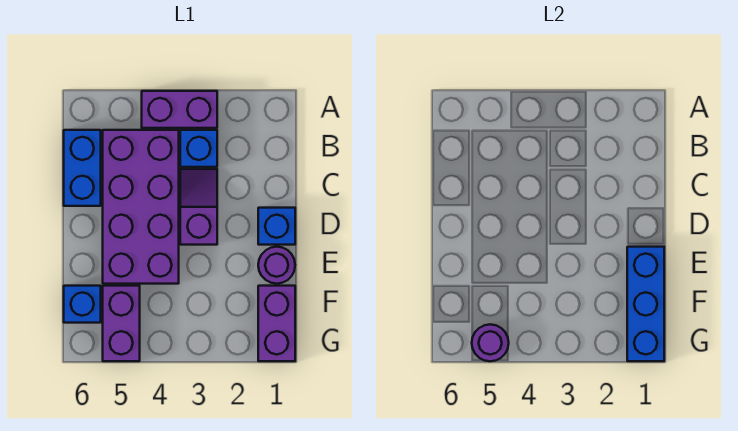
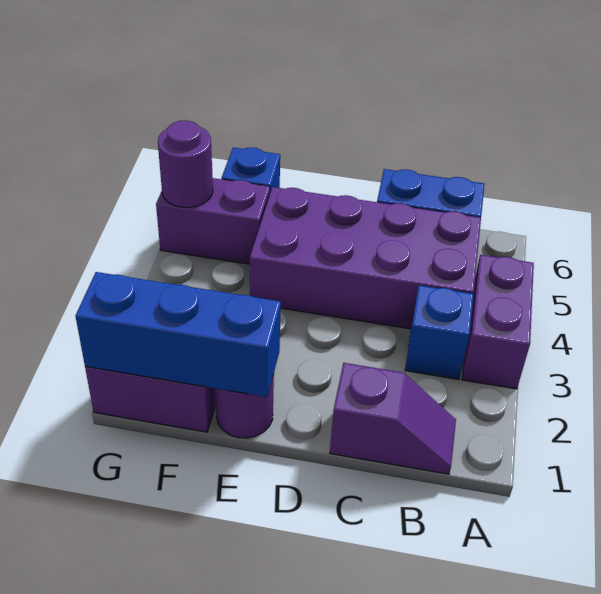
purple slope C3:D3 level 1 top D -> purple slope B1:C1 level 1 top C
blue brick D1 level 1 -> none

